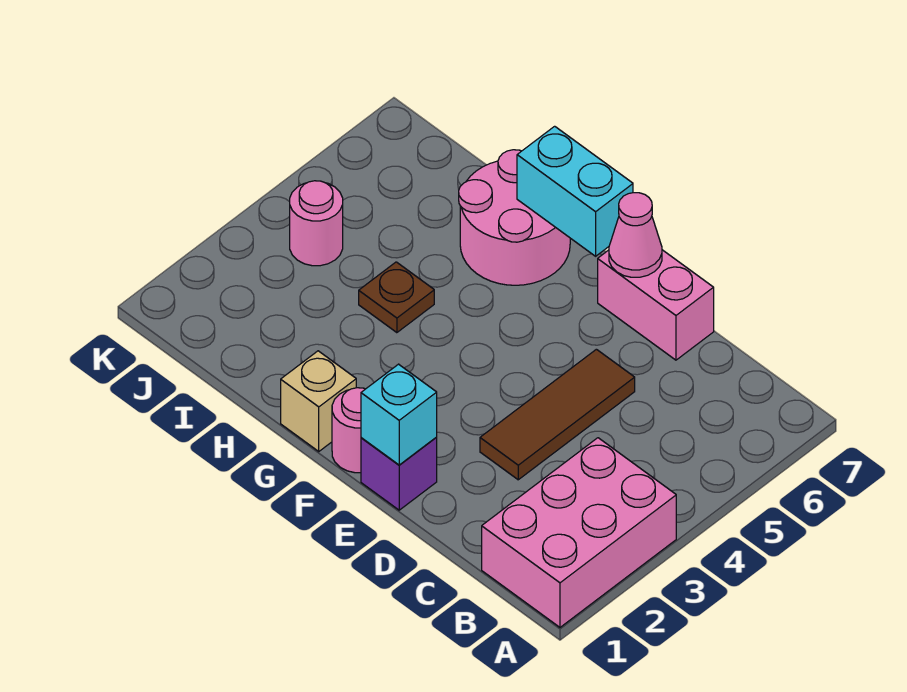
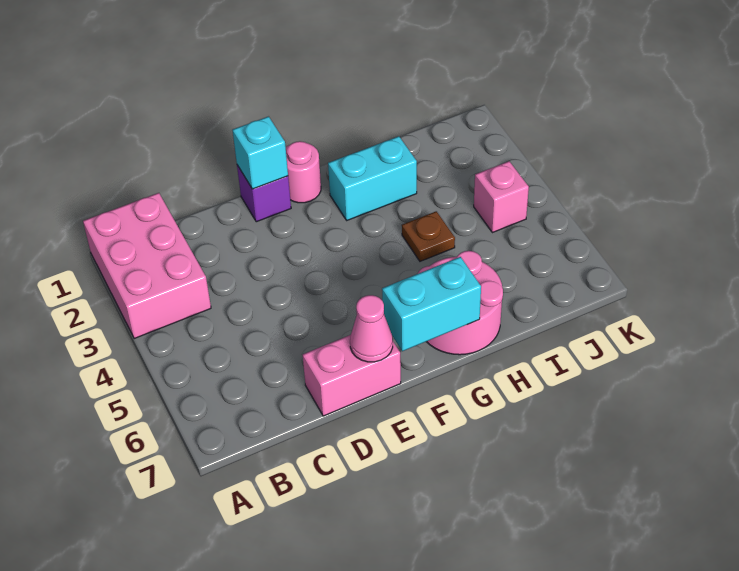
brown tile D3:D5 level 1 -> none
tan brick G1 level 1 -> none
none -> cyan brick G2:H2 level 1
pink round brick J4 level 1 -> pink brick J4 level 1

